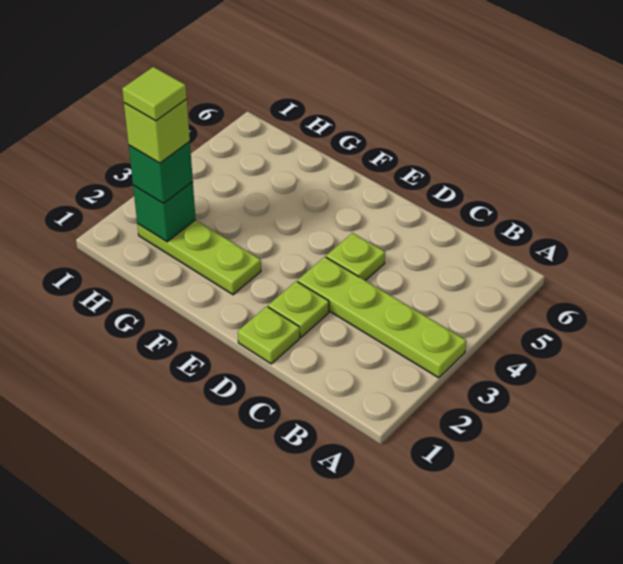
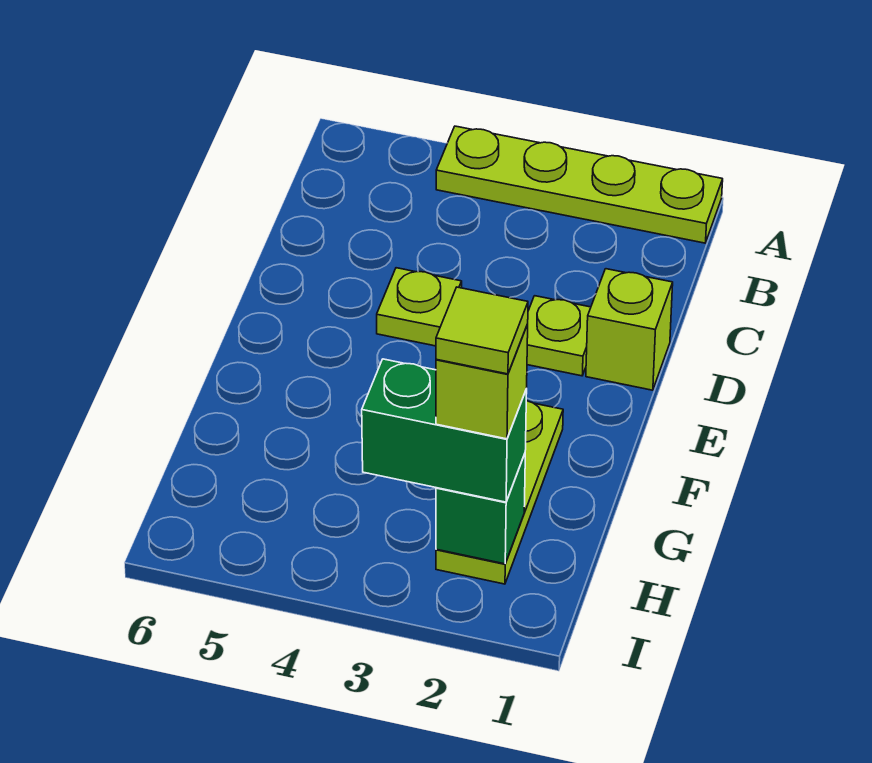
lime plate A3:D3 level 1 -> lime plate A1:A4 level 1
lime plate D1 level 1 -> lime brick D1 level 1
green brick H2 level 3 -> green brick H2:H3 level 3

